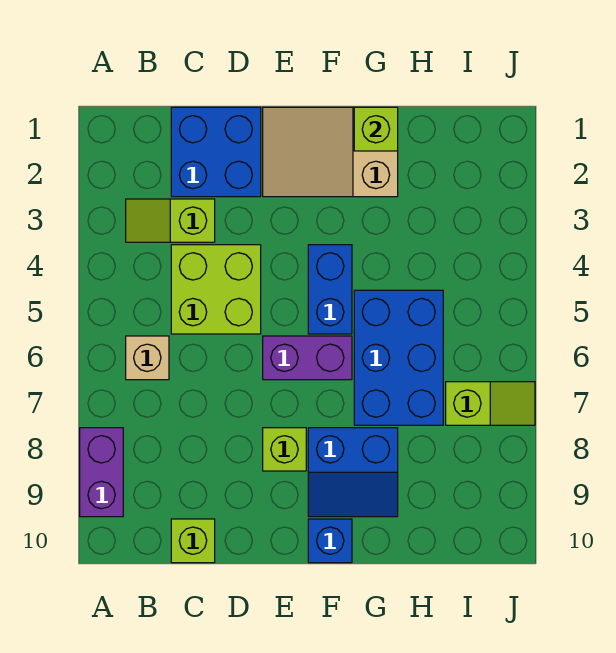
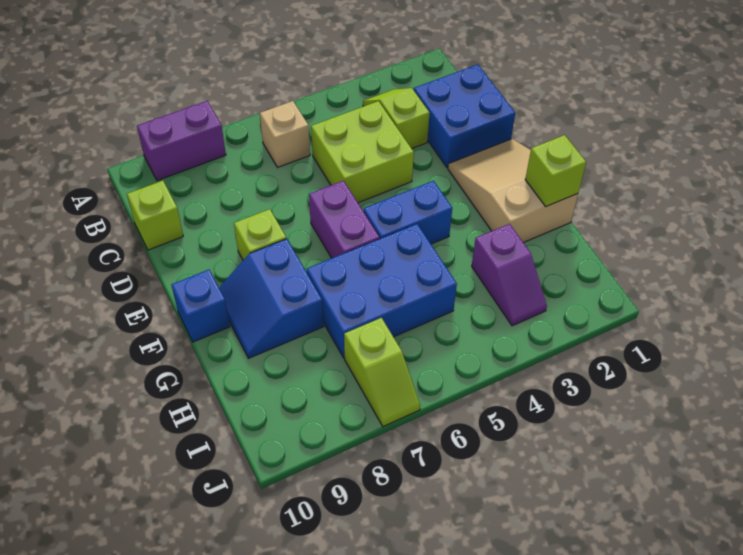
none -> purple slope H3:I3 level 1 top H

